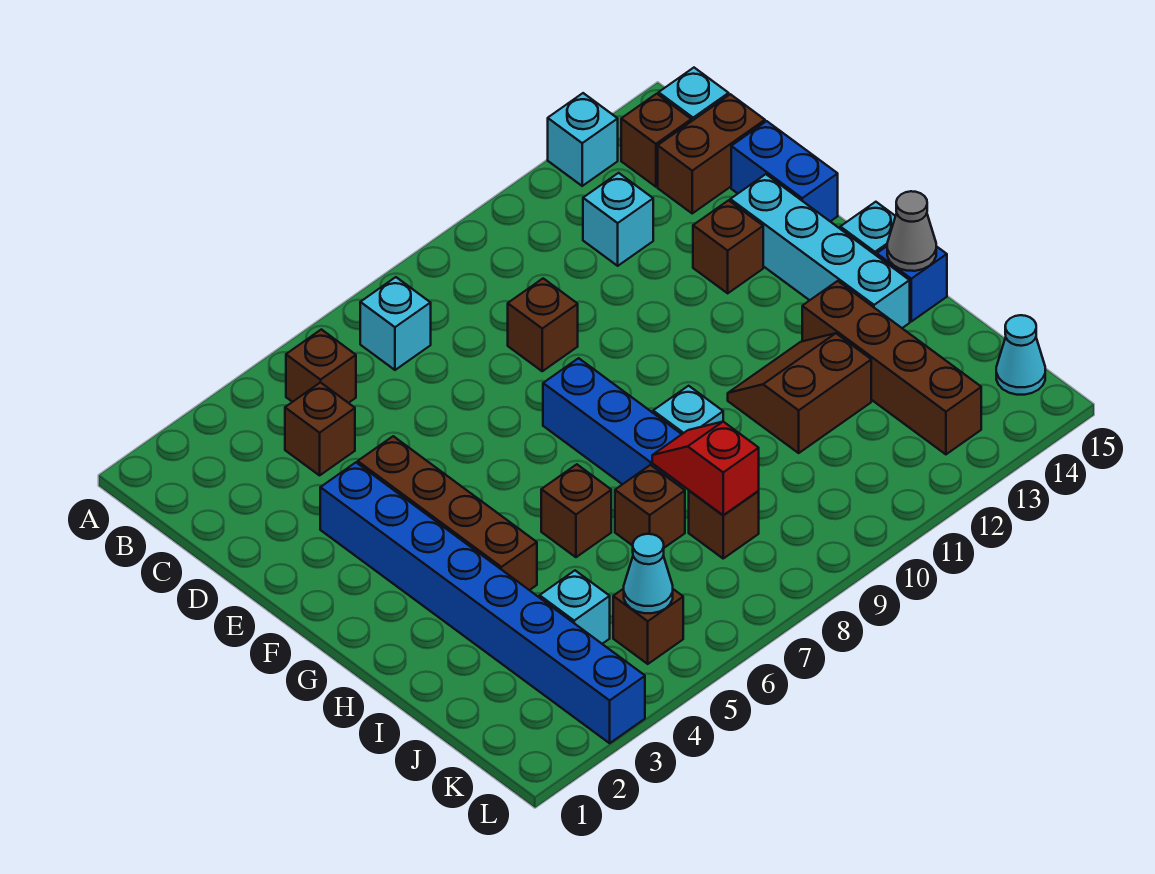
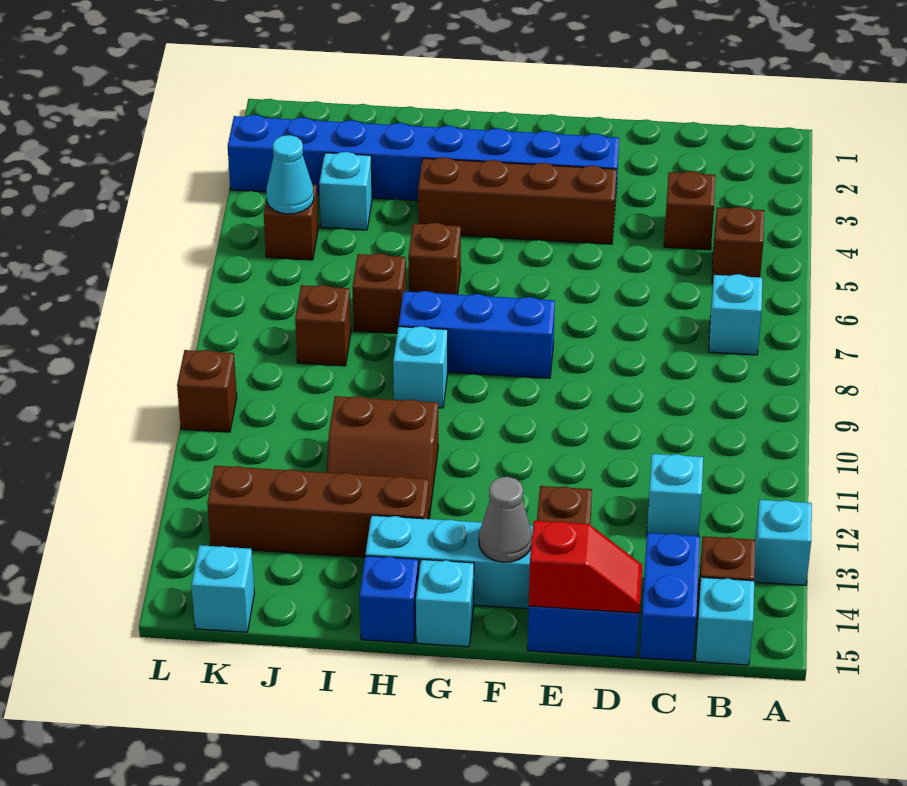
brown brick C14:C15 level 1 -> blue brick C14:C15 level 1
brown brick D9 level 1 -> brown brick L10 level 1
brown slope H11:I12 level 1 top I -> brown slope H11:I12 level 1 top 11
grey cone H15 level 2 -> grey cone F14 level 2
red slope I8:J8 level 2 top J -> red slope D15:E15 level 2 top E
cyan cone K15 level 1 -> cyan brick K15 level 1

